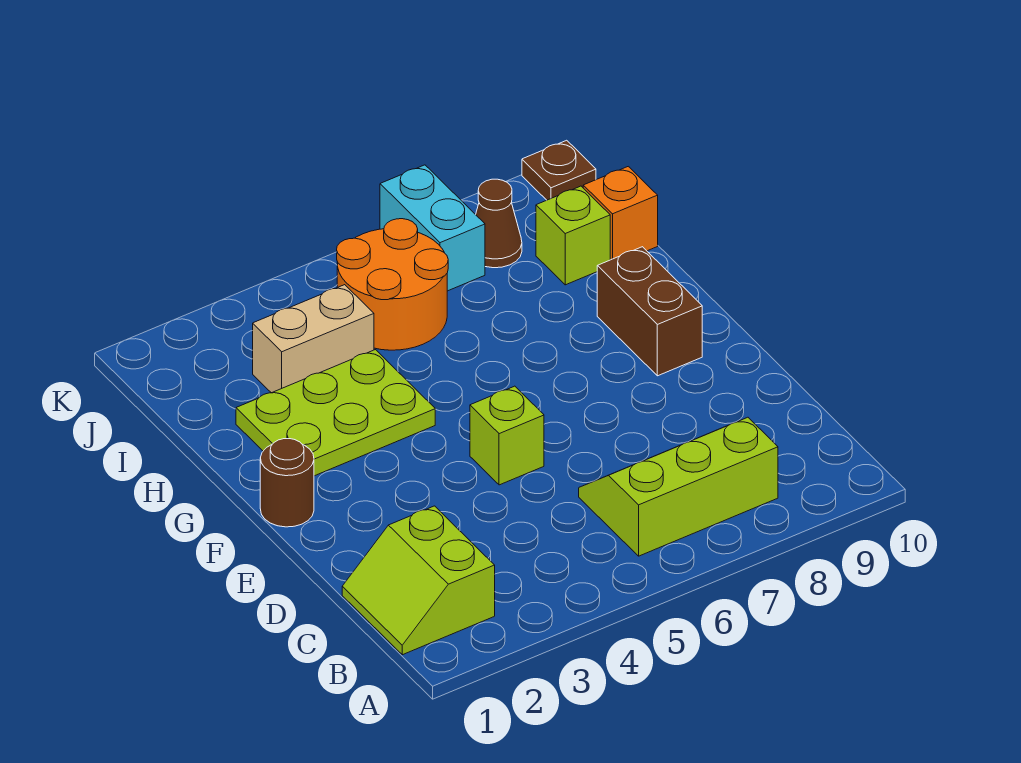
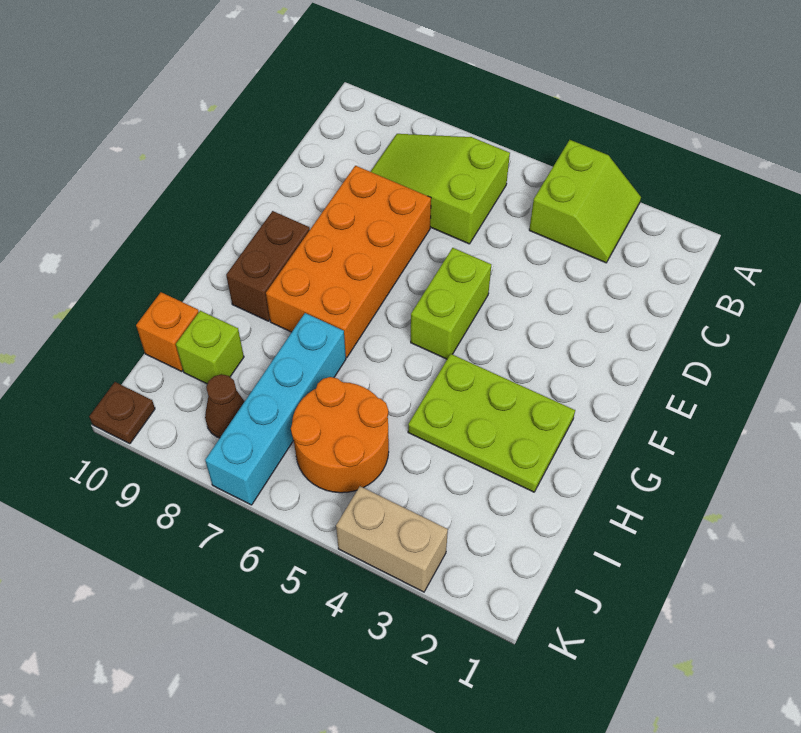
lime slope B1:C2 level 1 top 2 -> lime slope A3:B4 level 1 top 4
lime slope B6:C8 level 1 top B -> lime slope B6:C8 level 1 top 6
none -> orange brick D7:G8 level 1
lime brick E5 level 1 -> lime brick E5:F5 level 1
brown round brick F1 level 1 -> none
tan brick I3:I4 level 1 -> tan brick K3:K4 level 1
cyan brick J7:K7 level 1 -> cyan brick H7:K7 level 1

